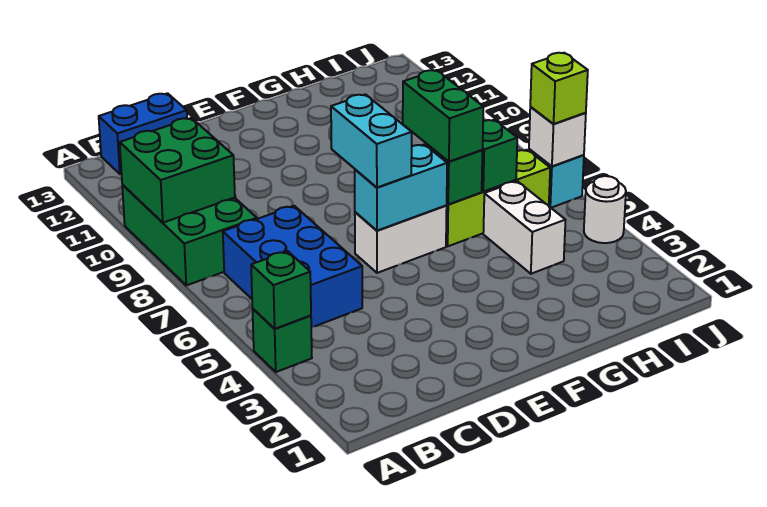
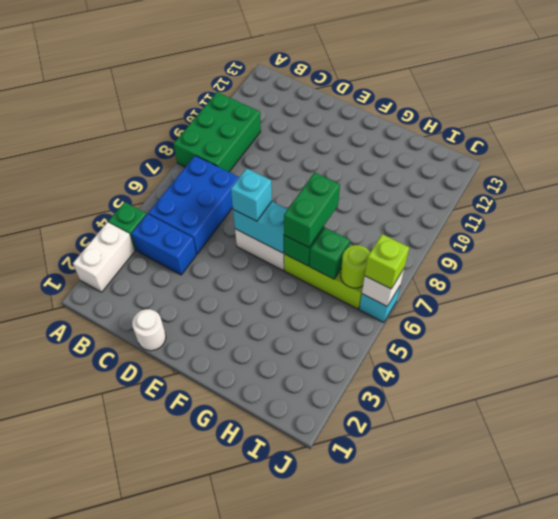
green brick A4 level 2 -> none
green brick A9:B10 level 2 -> none
blue brick B13:C13 level 1 -> blue brick B4:C4 level 1
cyan brick E6:E7 level 3 -> cyan brick E6 level 3
white brick H4:H5 level 1 -> white brick A2:A3 level 1
none -> lime round brick I6 level 2
white round brick J4 level 1 -> white round brick D1 level 1

